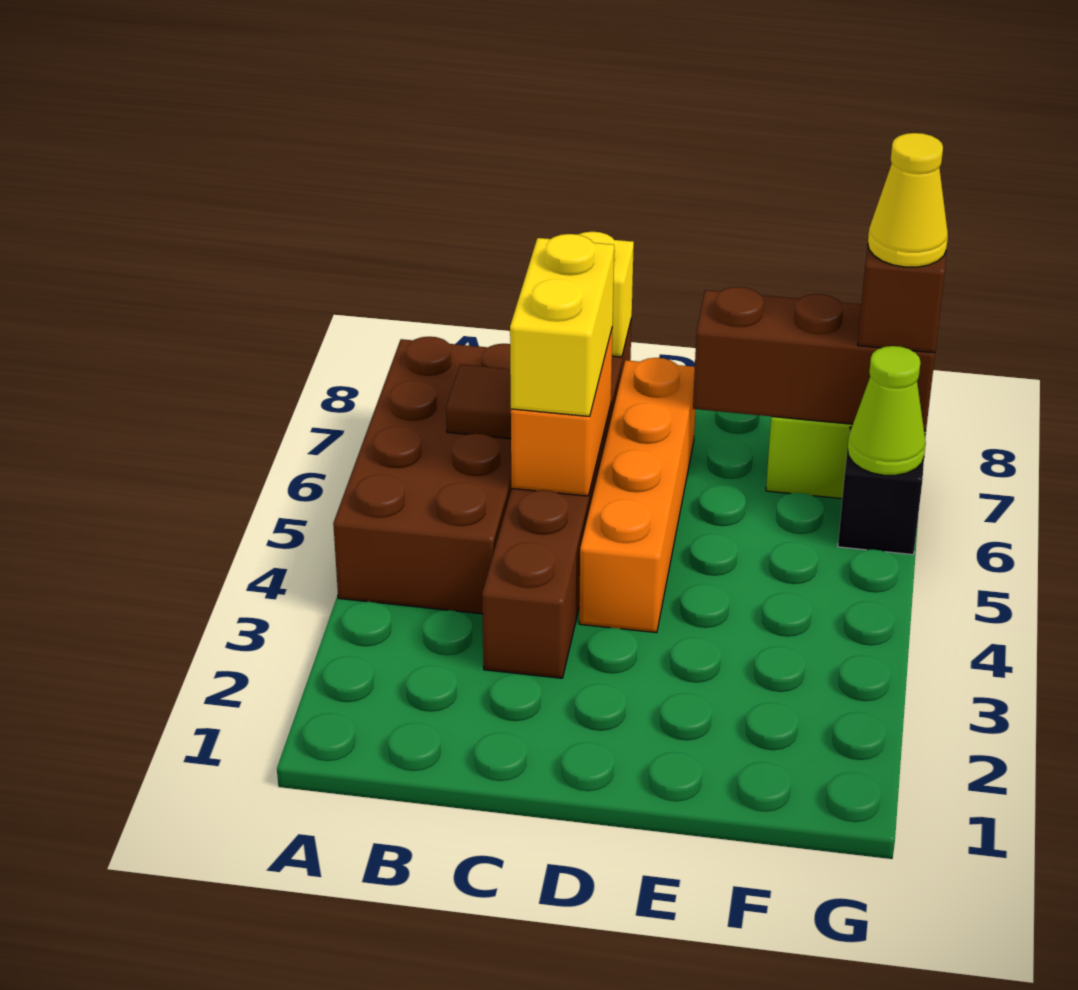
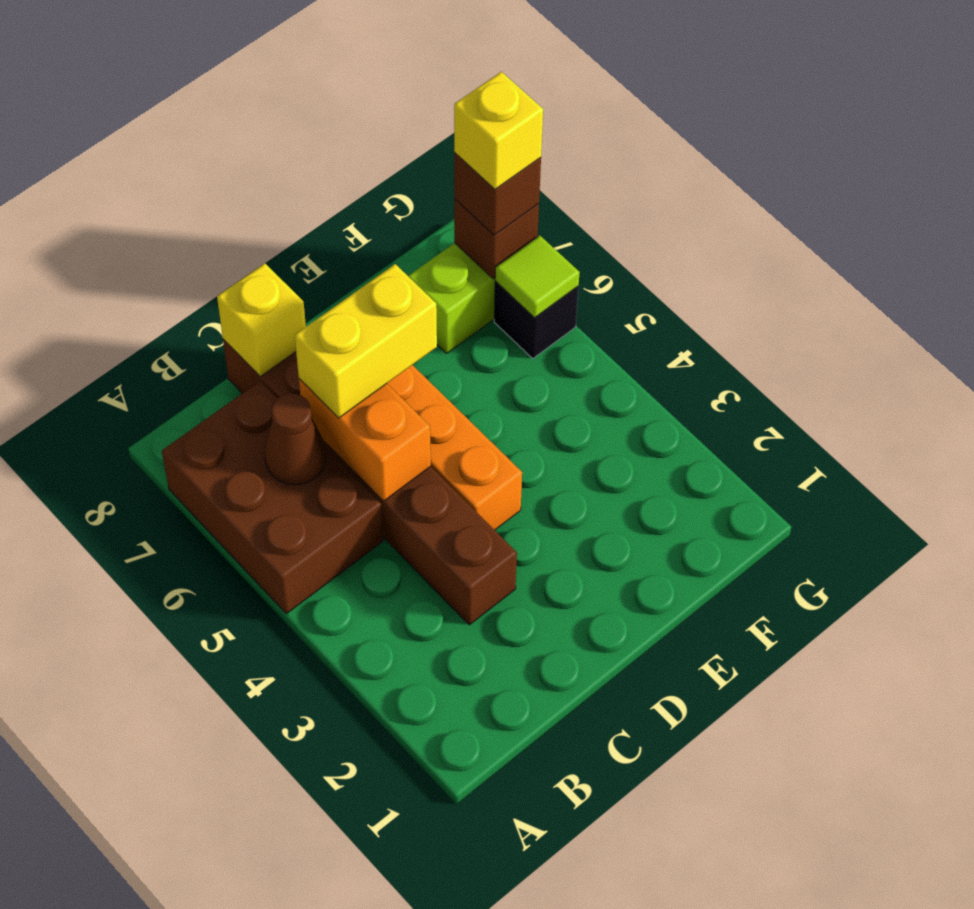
brown brick A4:B7 level 1 -> brown brick A5:B7 level 1
brown tile B6 level 2 -> brown cone B6 level 2
yellow brick C5:C6 level 3 -> yellow brick C6:D6 level 3
brown brick E7:G7 level 2 -> brown brick G7 level 2
lime cone G6 level 2 -> lime tile G6 level 2
yellow cone G7 level 4 -> yellow brick G7 level 4

